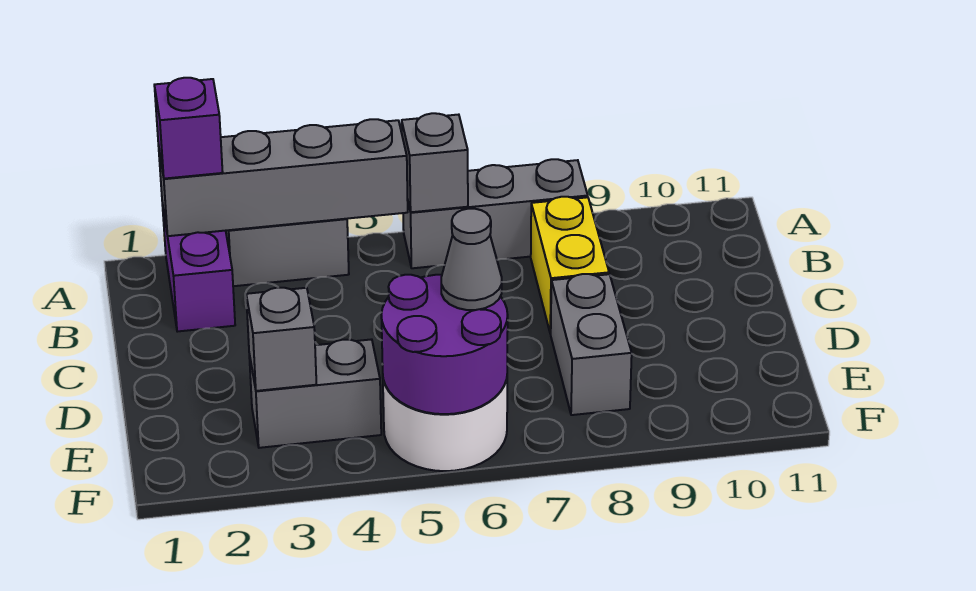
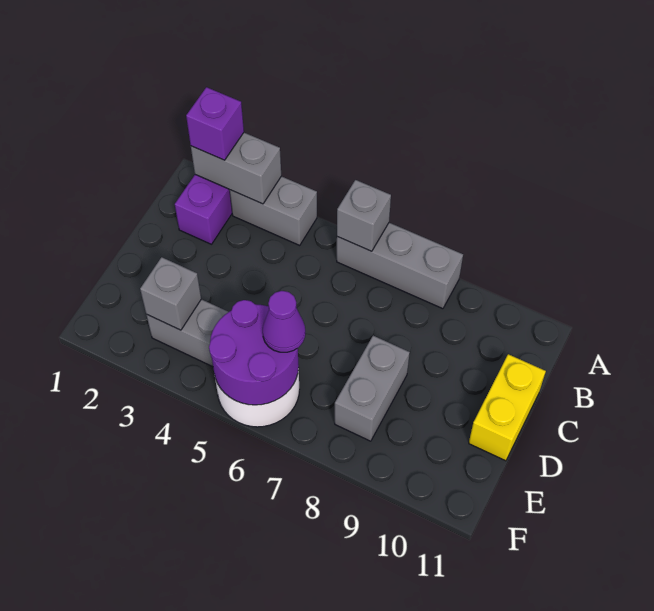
grey brick A2:A5 level 2 -> grey brick A2:A3 level 2
yellow brick B8:C8 level 1 -> yellow brick C11:D11 level 1
grey cone E6 level 3 -> purple cone E6 level 3

